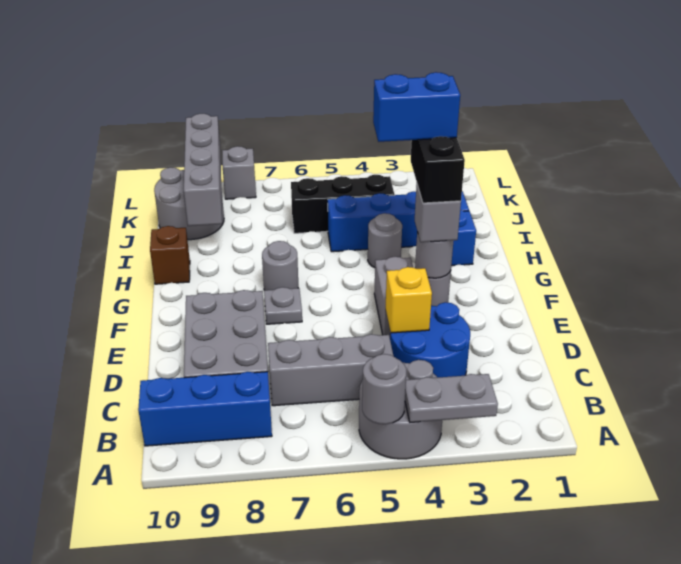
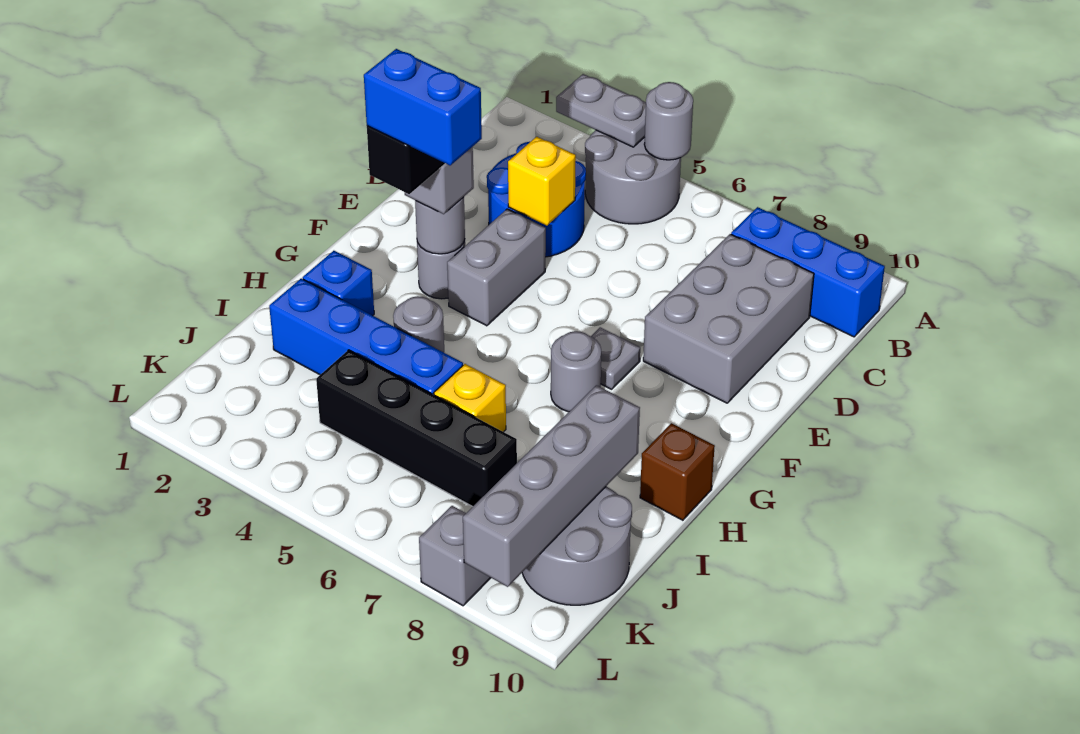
grey brick C5:C7 level 1 -> none
none -> yellow brick I6 level 1
black brick J4:J6 level 1 -> black brick J4:J7 level 1

